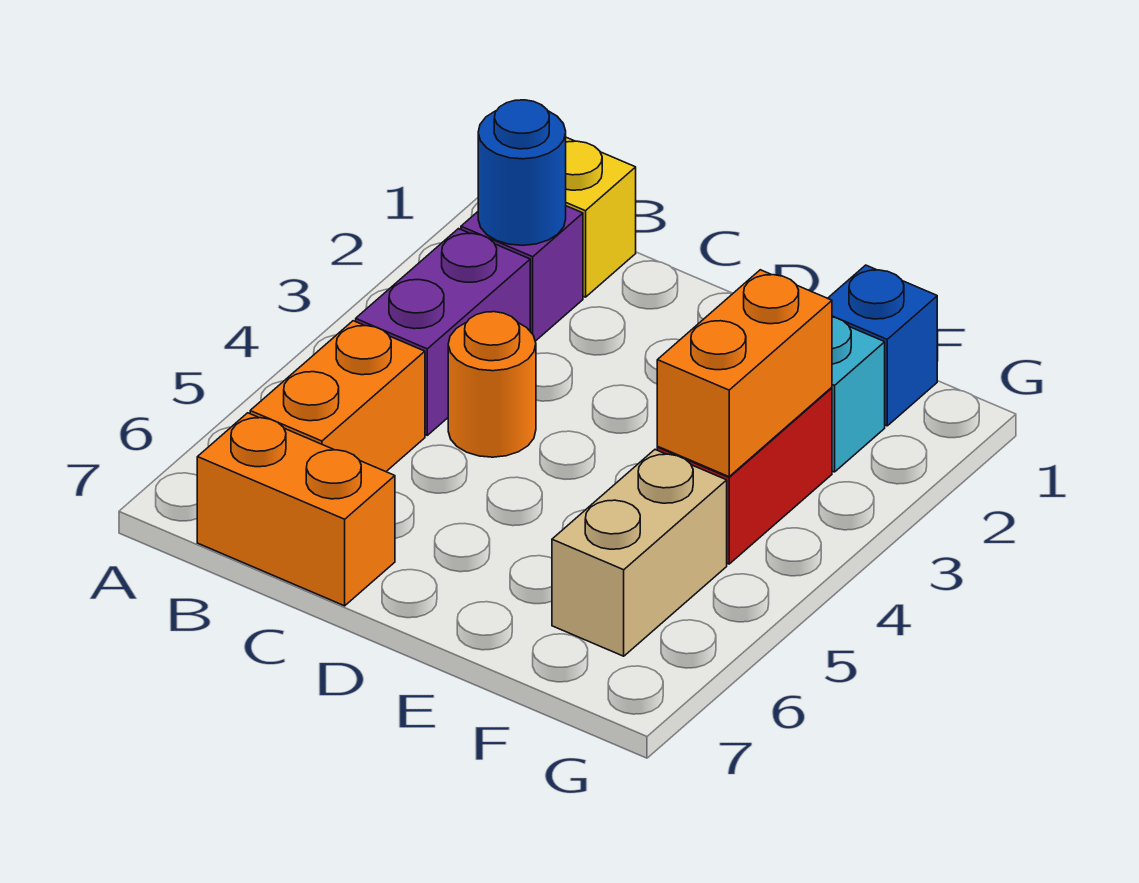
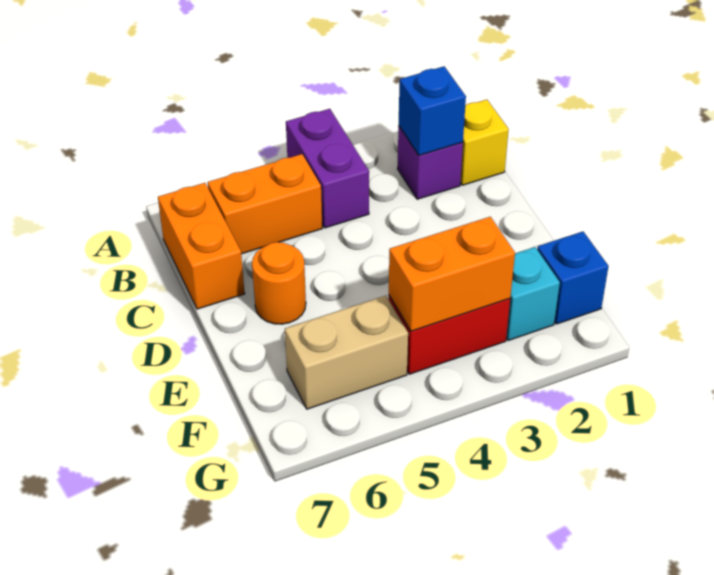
blue round brick B2 level 2 -> blue brick B2 level 2
purple brick B3:B4 level 1 -> purple brick A4:B4 level 1
orange round brick C4 level 1 -> orange round brick D6 level 1

